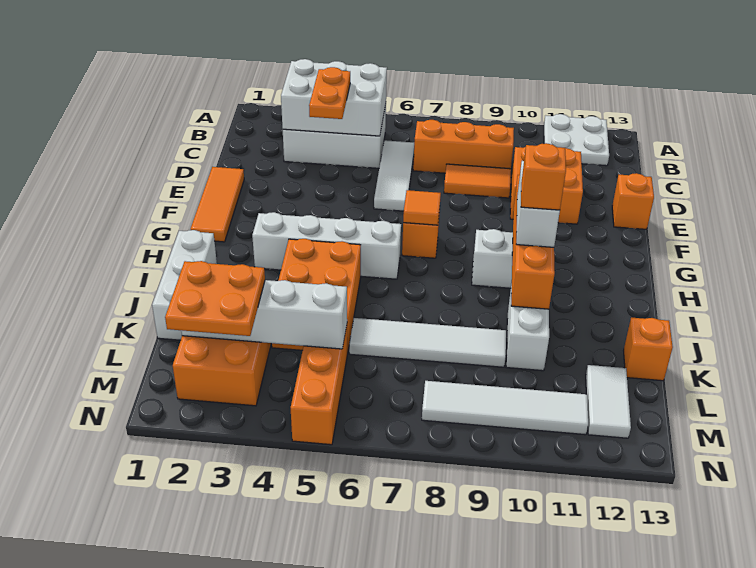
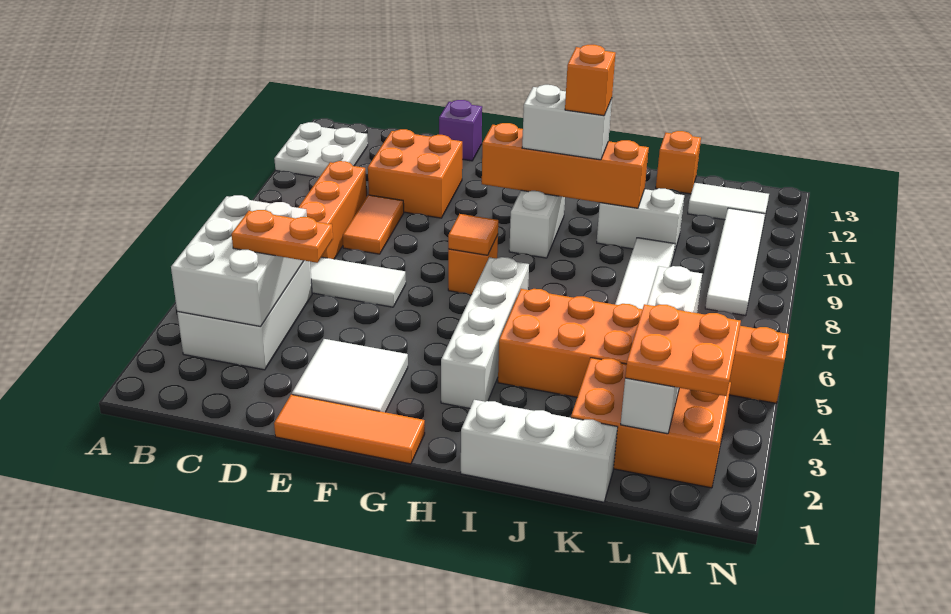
none -> white tile E2:F3 level 1
orange brick E13 level 1 -> purple brick E13 level 1

